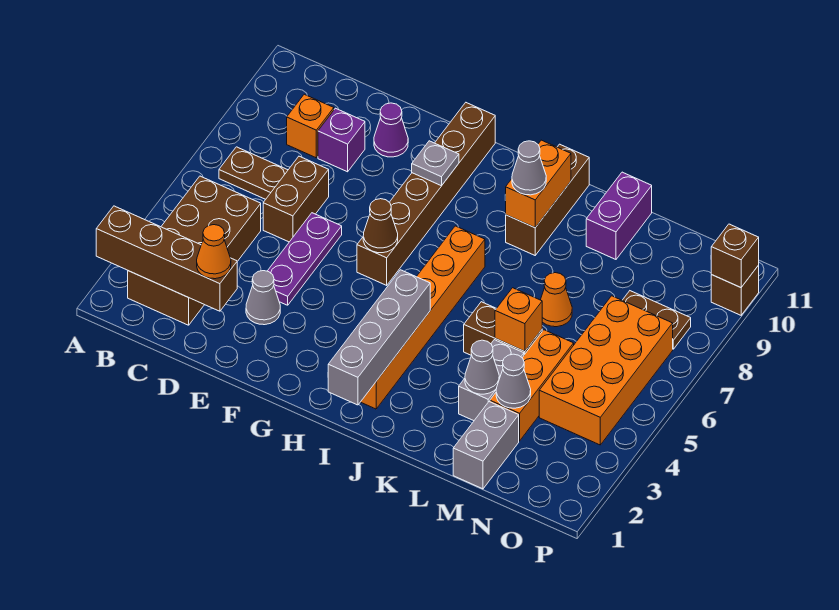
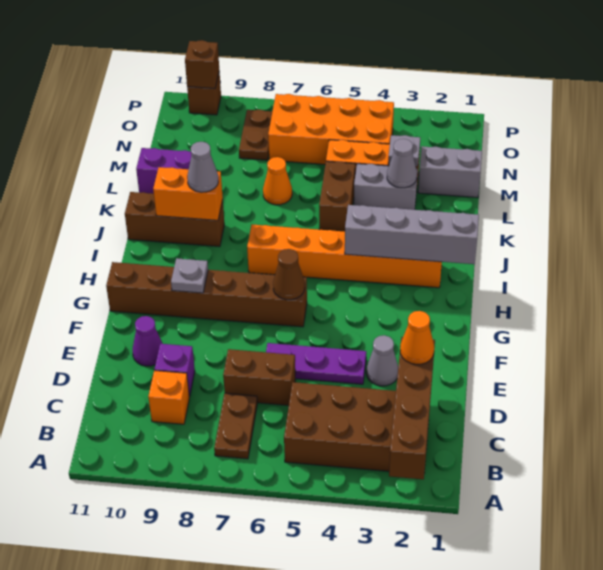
orange brick L5 level 2 -> none
grey cone M3 level 2 -> grey plate M3 level 2

